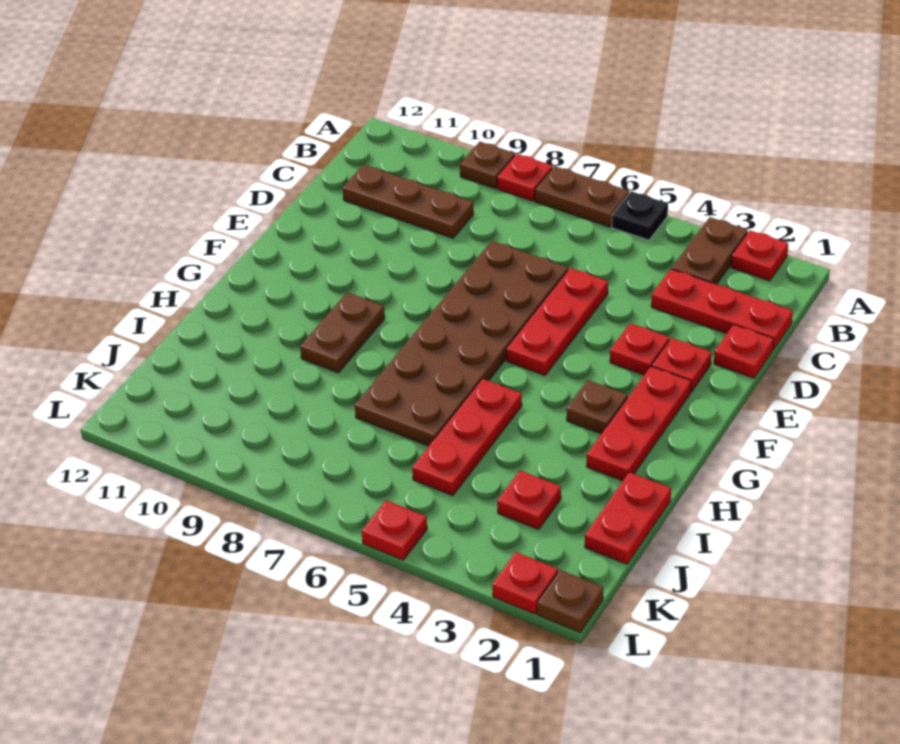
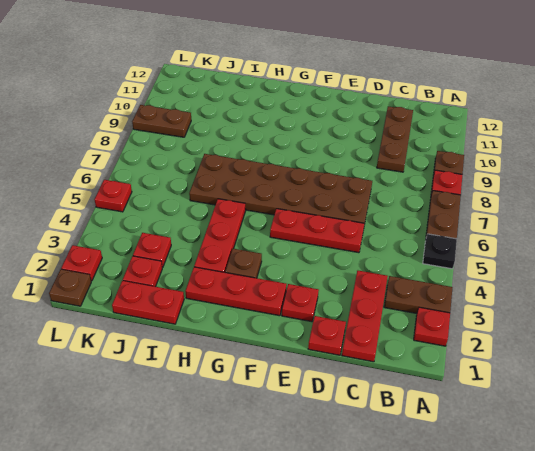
red plate E3 level 1 -> red plate J2 level 1
brown plate G9:H9 level 1 -> brown plate K9:L9 level 1
red plate H5:J5 level 1 -> red plate H3:H5 level 1

